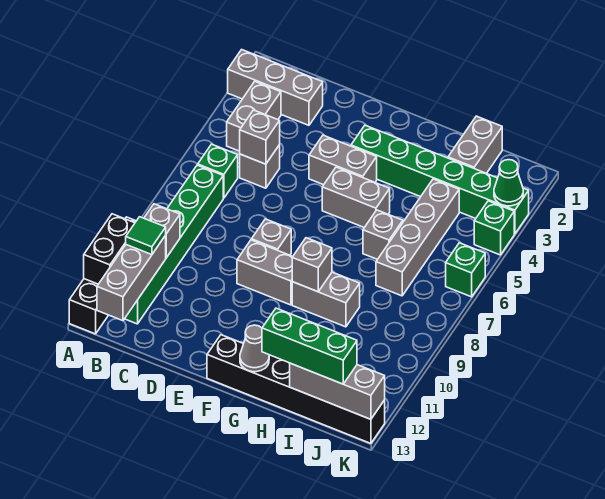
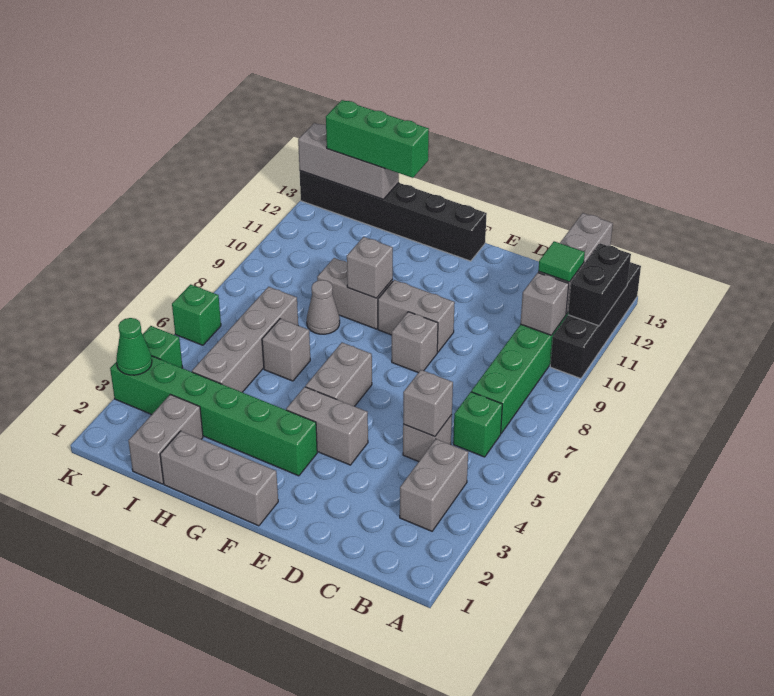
grey brick A2:C2 level 1 -> grey brick F1:H1 level 1
grey brick F5:G5 level 1 -> grey brick F5:F6 level 1
grey cone G13 level 2 -> grey cone H8 level 1

